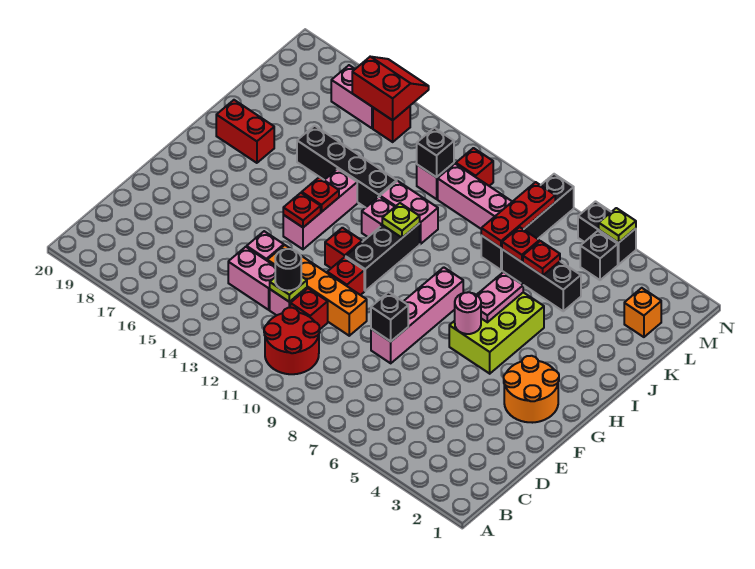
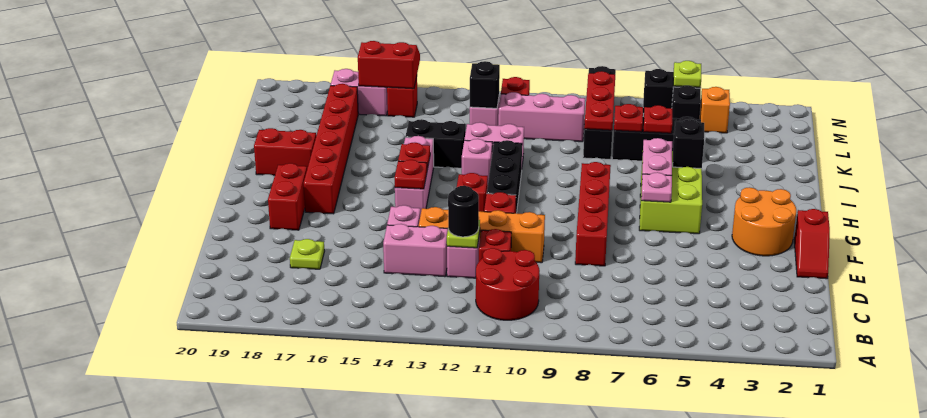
none -> red slope E1:F1 level 1 top F
pink brick E8:H8 level 1 -> red brick E8:H8 level 1
black brick E8 level 2 -> black brick I5 level 2
none -> red brick F18:G18 level 1
pink round brick G6 level 2 -> pink plate G6 level 2
none -> red brick G17:L17 level 1
lime plate I11 level 2 -> lime plate D17 level 1
black brick J13:J16 level 1 -> black brick J13:J14 level 1
orange brick L2 level 1 -> orange brick M4 level 1

